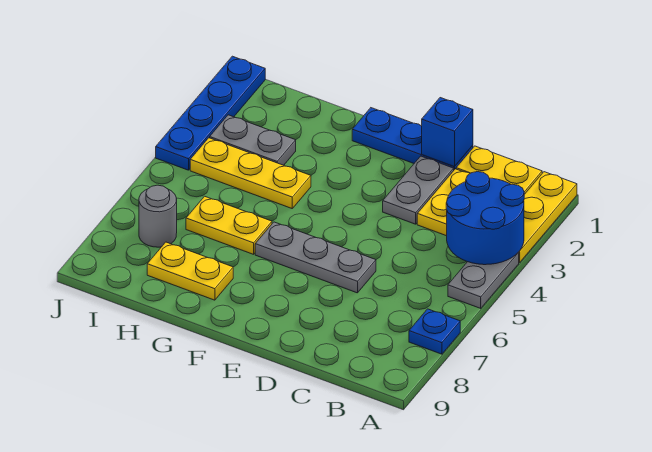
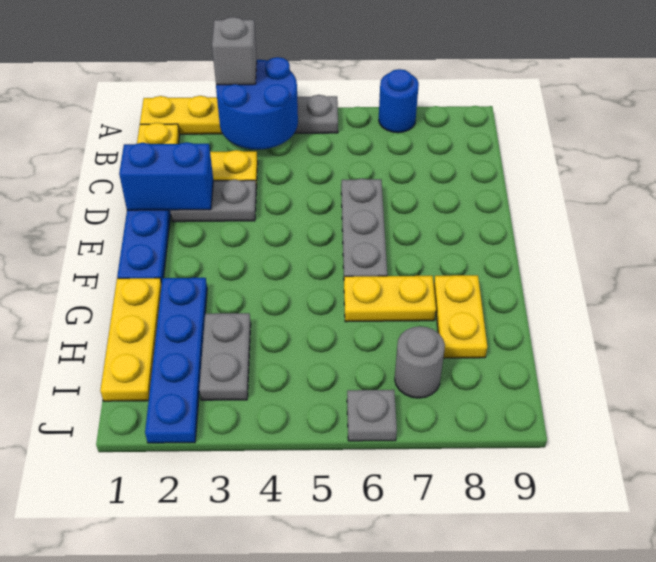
none -> grey brick A3 level 3
blue plate A7 level 1 -> blue round brick A7 level 1
blue brick D1 level 2 -> blue brick D1:D2 level 2
yellow plate G4:I4 level 1 -> yellow plate G1:I1 level 1
yellow plate G6:H6 level 1 -> yellow plate G6:G7 level 1
blue plate J1:J4 level 1 -> blue plate G2:J2 level 1
none -> grey plate J6 level 1

